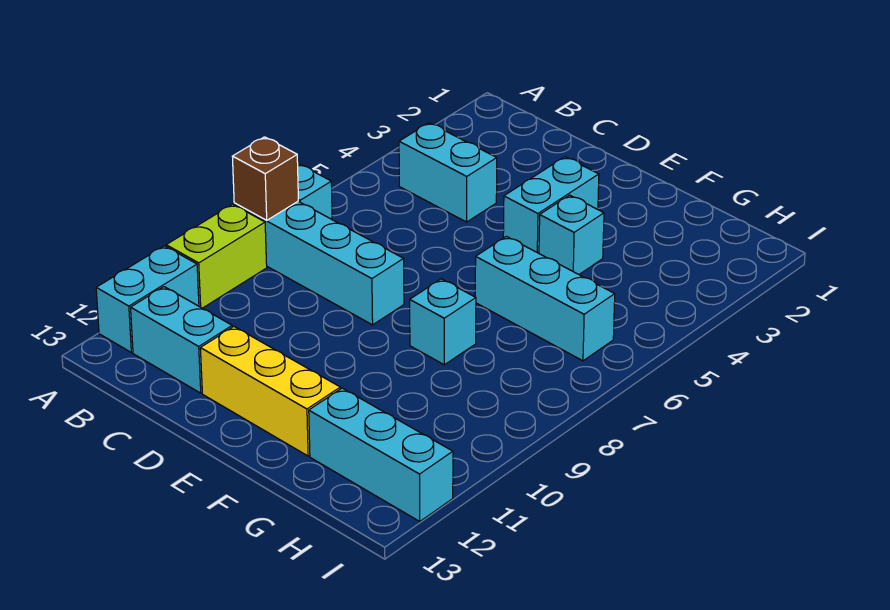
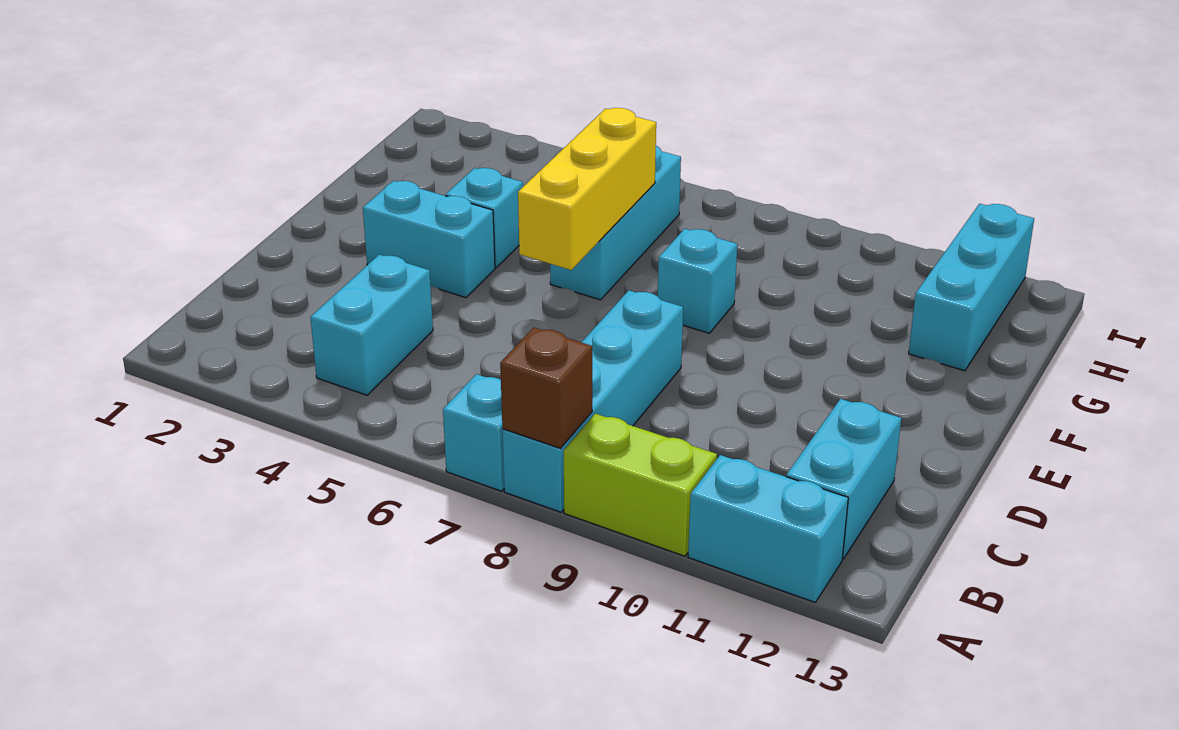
yellow brick D12:F12 level 1 -> yellow brick E6:G6 level 2

